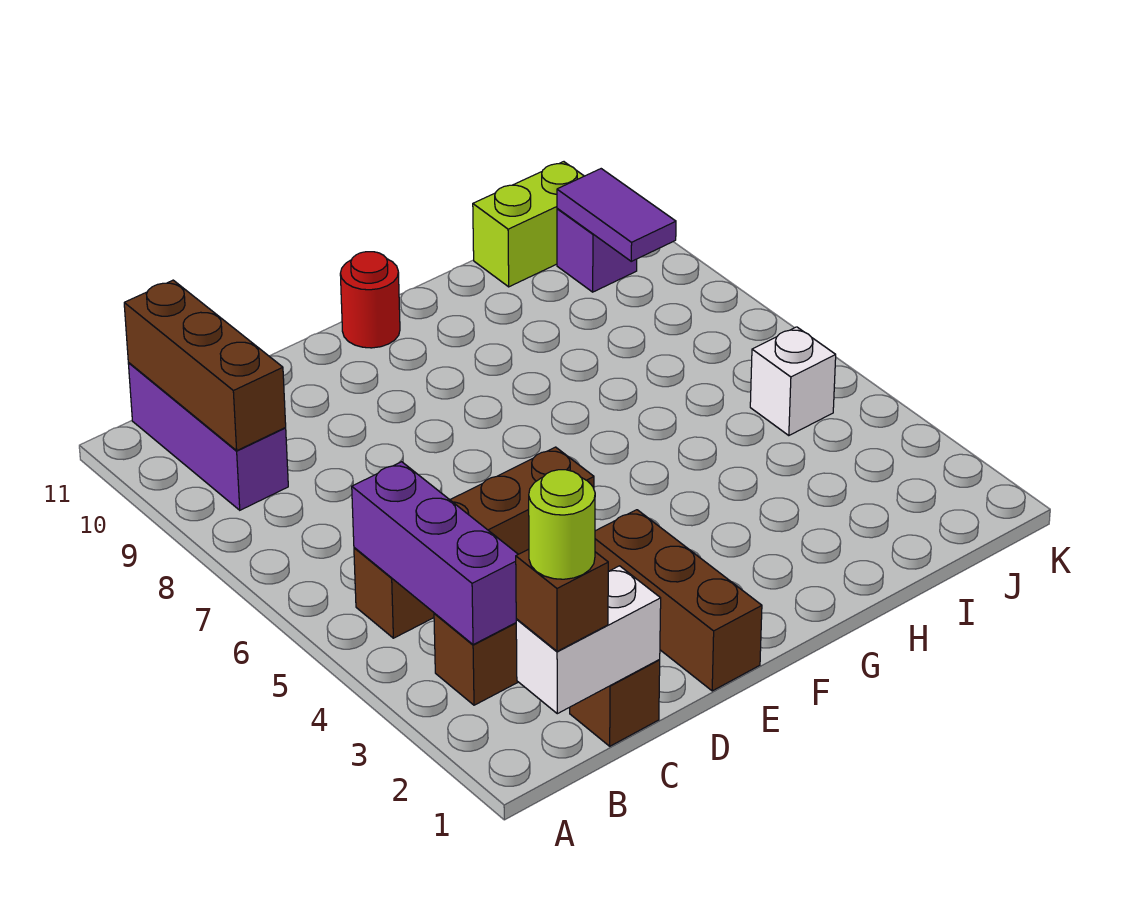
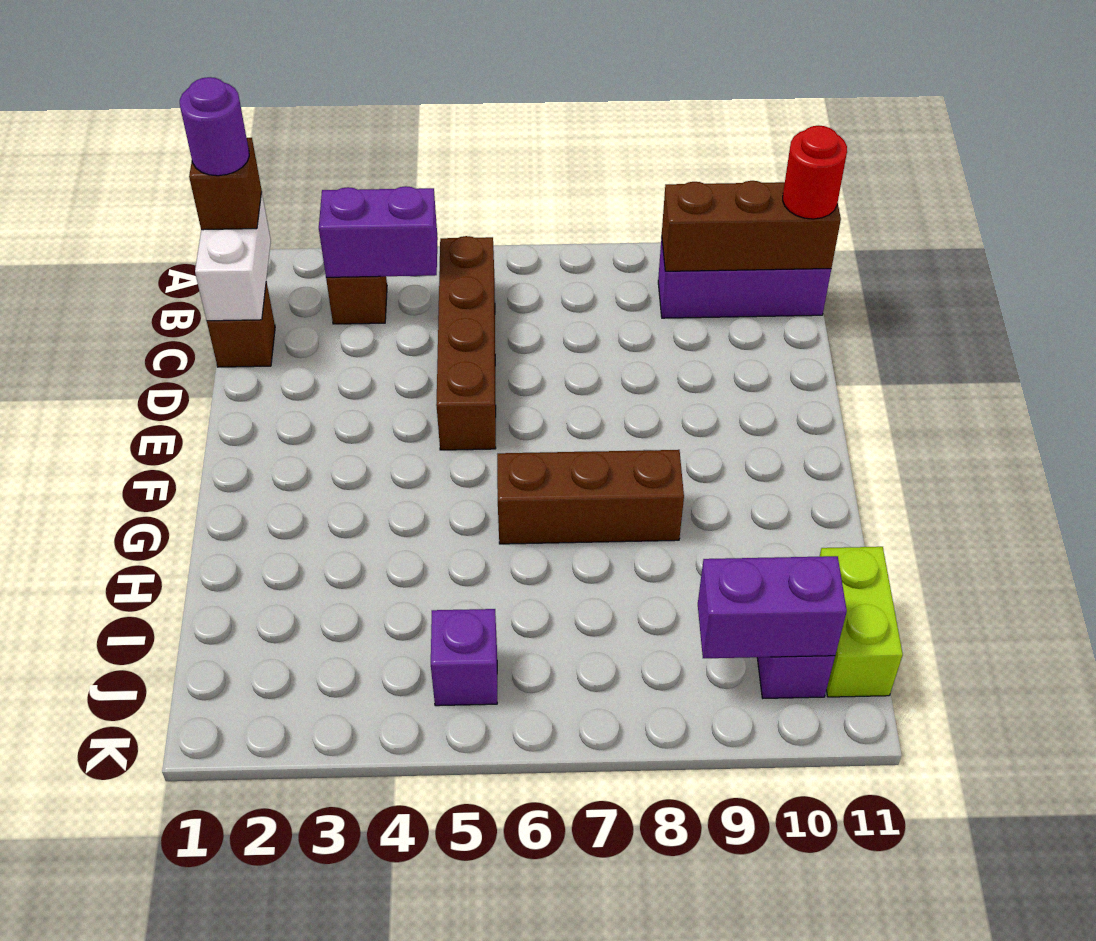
lime round brick B1 level 4 -> purple round brick B1 level 4
purple brick B3:B5 level 2 -> purple brick B3:B4 level 2
brown brick E1:E3 level 1 -> brown brick G6:G8 level 1
red round brick F11 level 1 -> red round brick B11 level 3
white brick J5 level 1 -> purple brick J5 level 1
purple tile J9:J10 level 2 -> purple brick J9:J10 level 2

